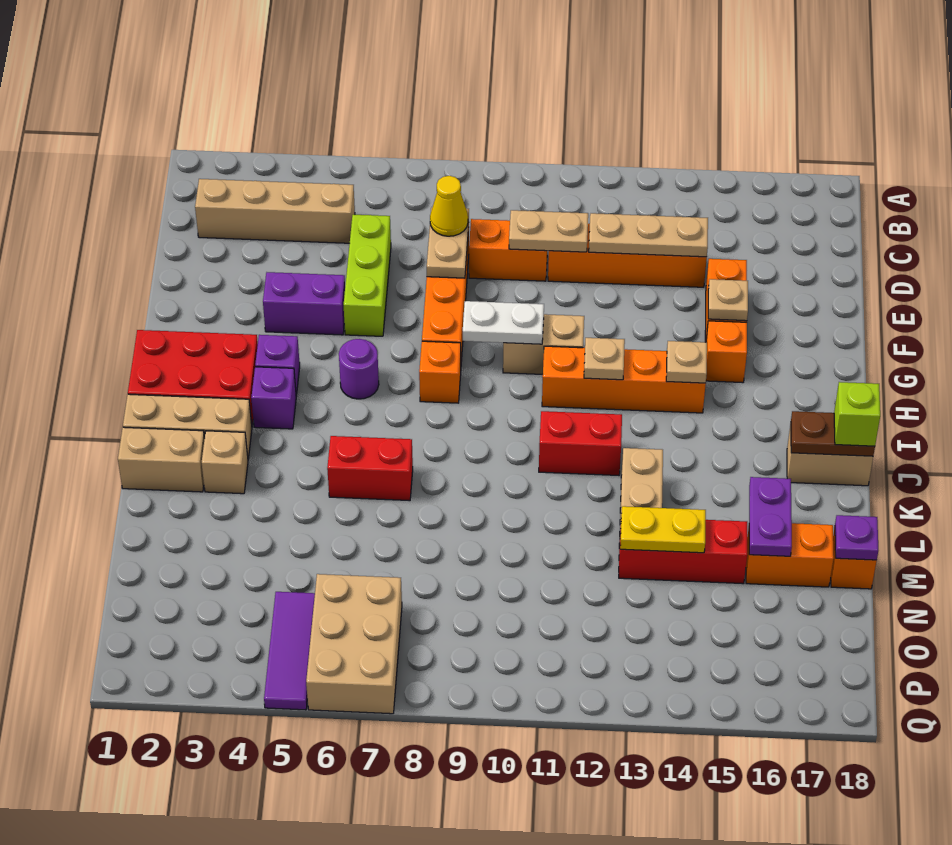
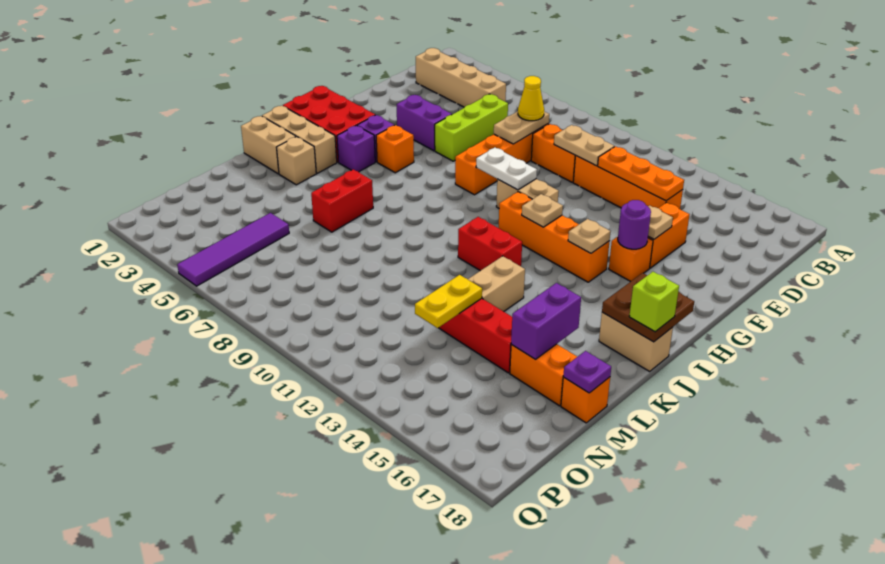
tan plate D12:D14 level 2 -> orange plate D12:D14 level 2
purple round brick H6 level 1 -> purple round brick G15 level 2
orange brick H8 level 1 -> orange brick H5 level 1
brown plate J17:J18 level 2 -> brown plate I17:J18 level 2
red brick K6:K7 level 1 -> red brick K6:L6 level 1
purple plate L16:M16 level 2 -> purple brick L16:M16 level 2
yellow plate M13:M14 level 2 -> yellow plate M13:N13 level 2
purple tile O5:Q5 level 1 -> purple tile N5:Q5 level 1
tan brick O6:Q7 level 1 -> none

